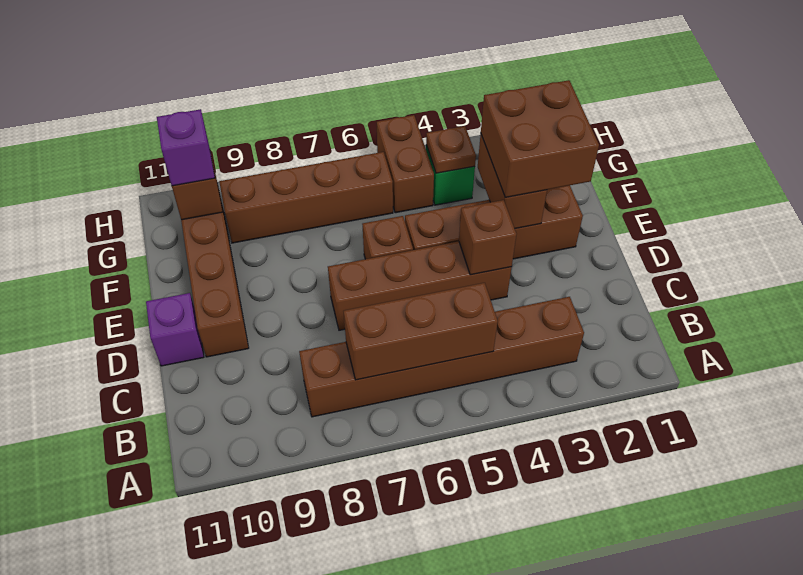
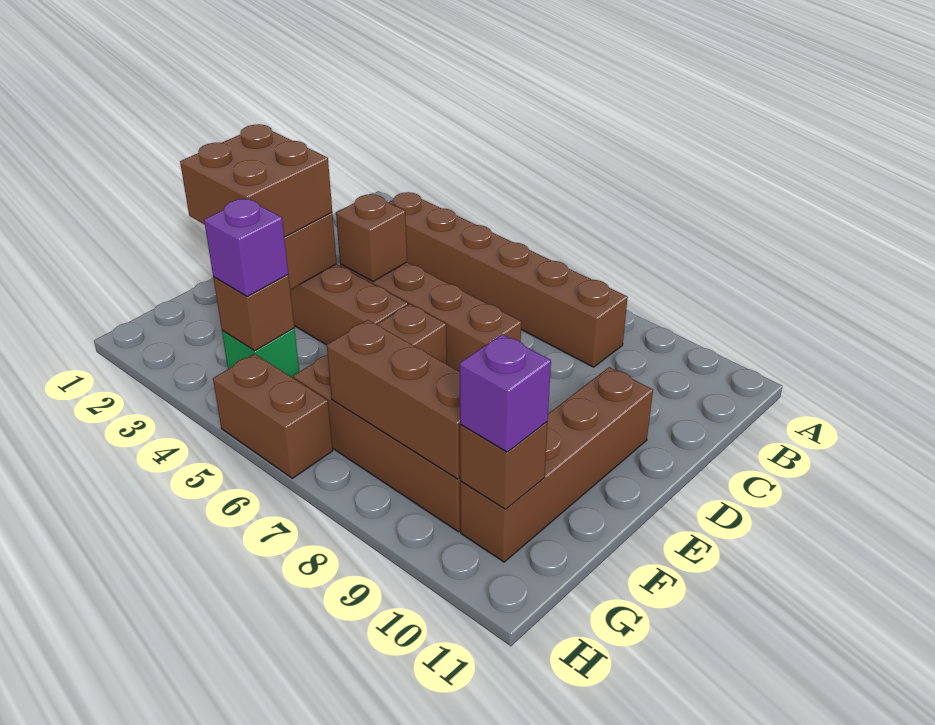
brown brick B5:B7 level 2 -> brown brick G7:G9 level 2
purple brick D11 level 1 -> purple brick G4 level 3
brown plate G4 level 2 -> brown brick G4 level 2
brown brick G5:H5 level 1 -> brown brick H5:H6 level 1

